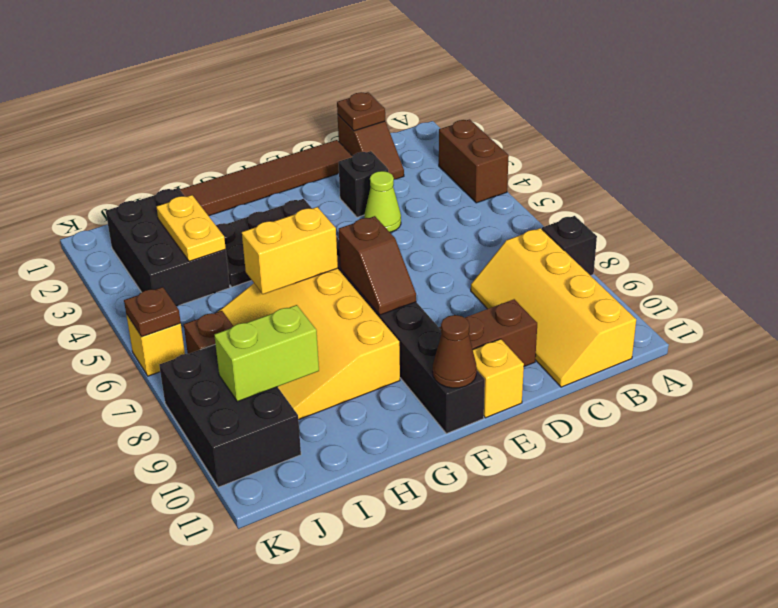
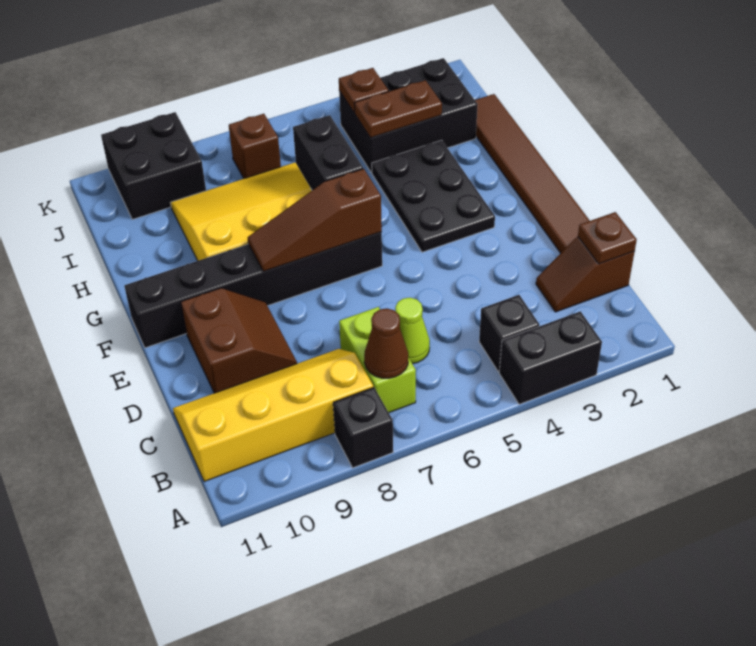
brown brick A3:A4 level 1 -> black brick A3:A4 level 1
black brick D3 level 1 -> black brick B4 level 1
lime cone D4 level 1 -> lime cone C6 level 1
yellow brick E11 level 1 -> none
brown slope F7:F8 level 2 top 7 -> brown slope F6:F8 level 2 top 6
brown cone F11 level 2 -> brown cone B7 level 2
yellow brick G6:H6 level 2 -> black brick G6:H6 level 2
yellow plate I3:I4 level 2 -> brown plate I3:I4 level 2
lime brick I9:J9 level 2 -> lime brick B7:C7 level 1
black brick J8:K10 level 1 -> black brick J9:K10 level 1
yellow brick K6 level 1 -> none
brown plate K6 level 2 -> brown plate J4 level 2

